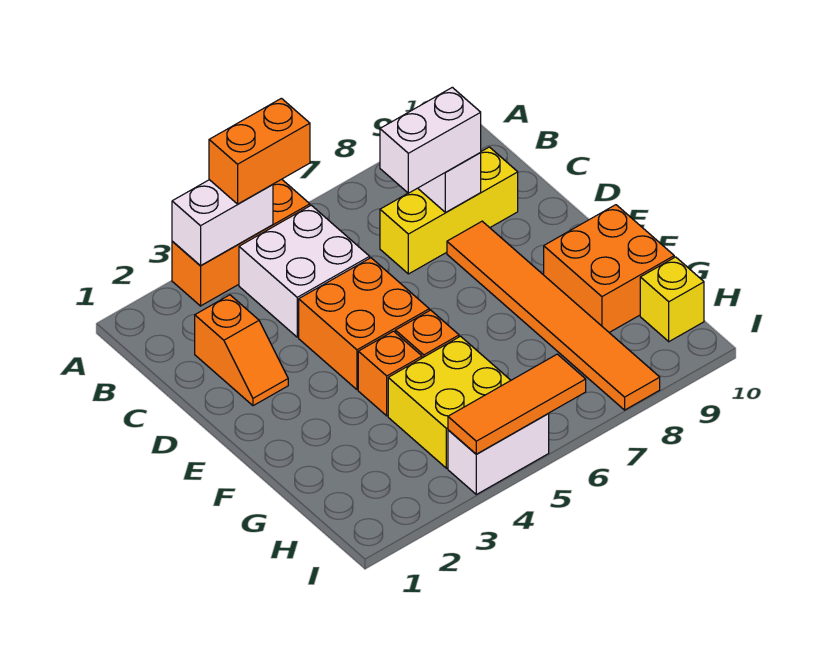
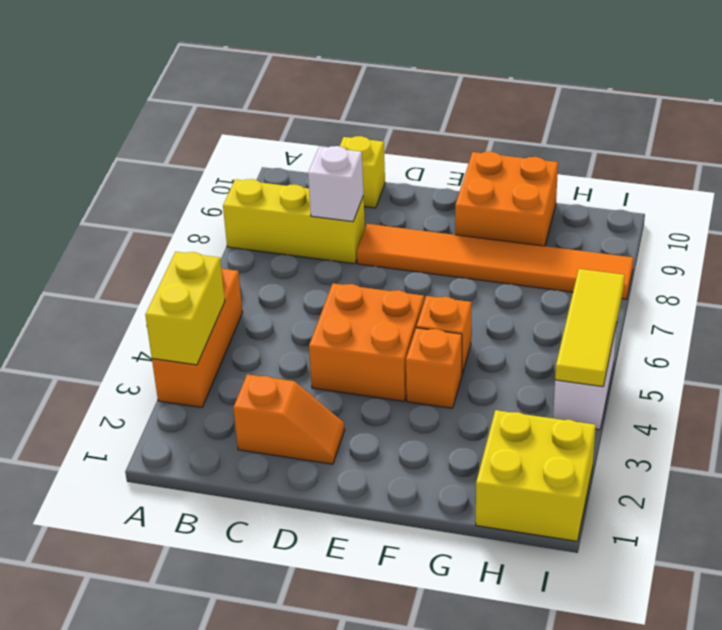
white brick A3:A4 level 2 -> yellow brick A3:A4 level 2
orange brick A4:A5 level 3 -> none
white brick B4:C5 level 1 -> none
yellow brick C7:C9 level 1 -> yellow brick A8:C8 level 1
white brick C7:C8 level 3 -> none
yellow brick G4:H5 level 1 -> yellow brick H1:I2 level 1
yellow brick H10 level 1 -> yellow brick C10 level 1
orange tile I4:I6 level 2 -> yellow tile I4:I6 level 2

